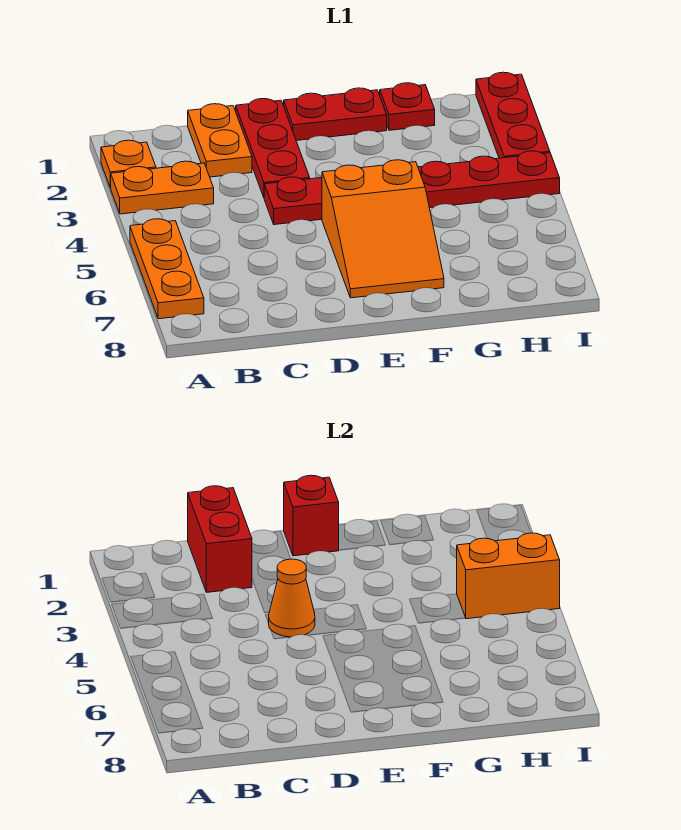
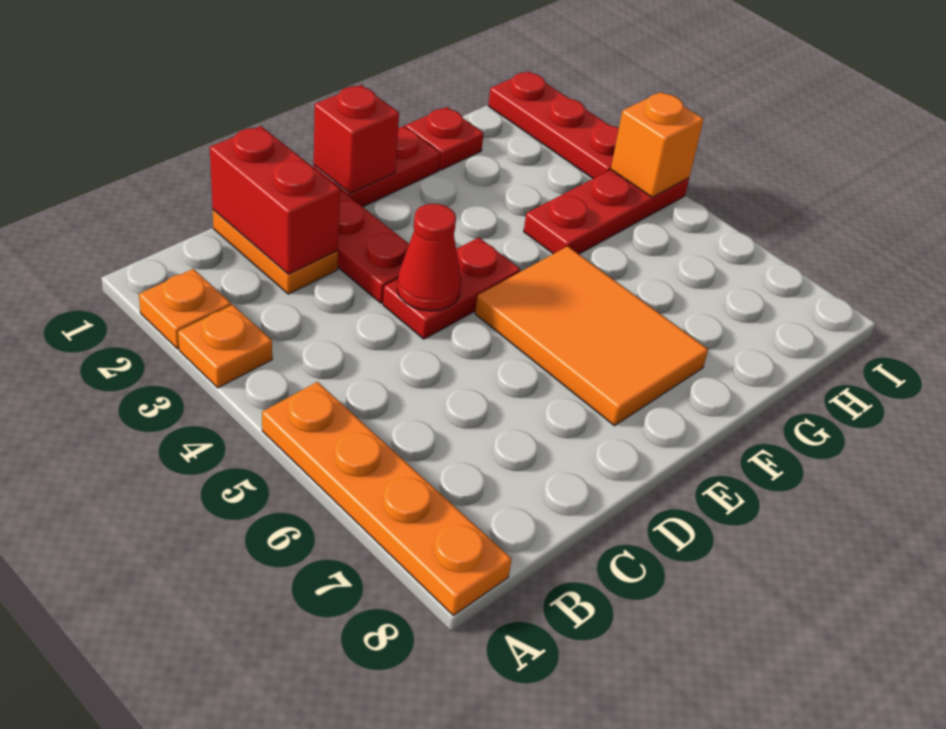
orange plate A3:B3 level 1 -> orange plate A3 level 1
orange plate A5:A7 level 1 -> orange plate A5:A8 level 1
orange cone D4 level 2 -> red cone D4 level 2
orange slope E5:F7 level 1 top 5 -> orange tile E5:F7 level 1
orange brick H4:I4 level 2 -> orange brick I4 level 2

